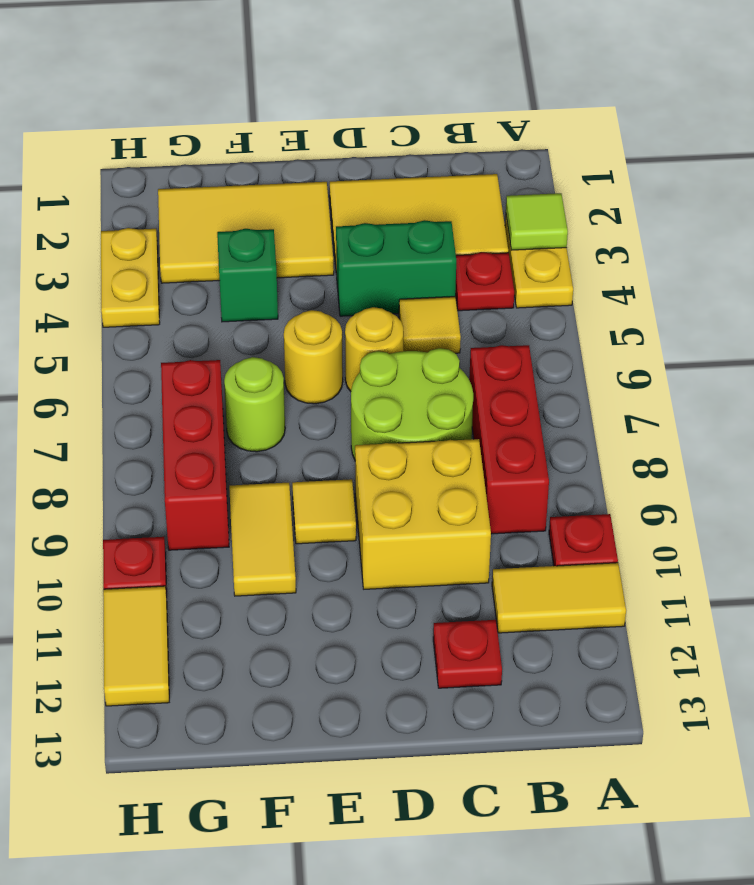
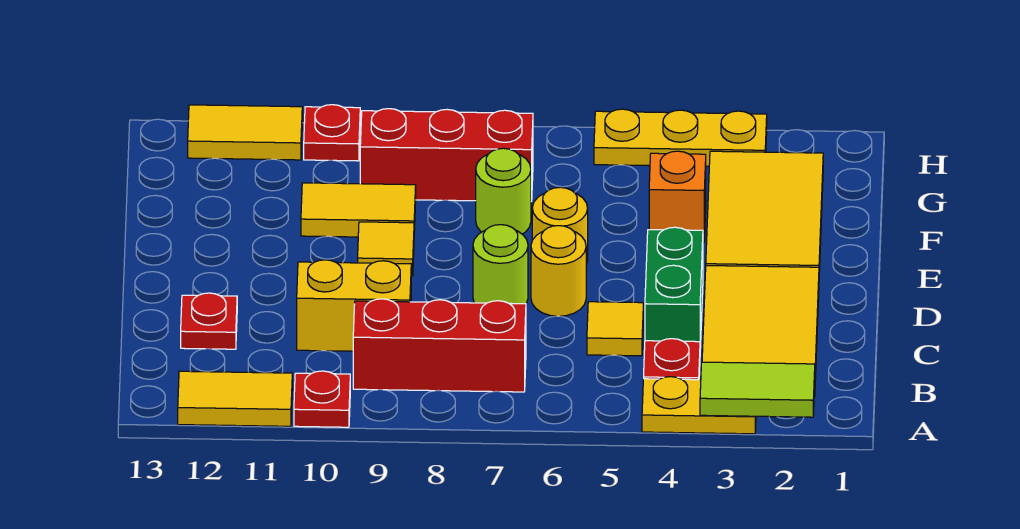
lime tile A3 level 2 -> lime tile A2:A3 level 2
yellow tile A11:B11 level 1 -> yellow tile A11:A12 level 1
lime round brick C7:D8 level 1 -> lime round brick D7 level 1
yellow brick C9:D10 level 1 -> yellow brick C9:C10 level 1
green brick F4 level 1 -> orange brick F4 level 1
yellow plate H3:H4 level 1 -> yellow plate H3:H5 level 1

